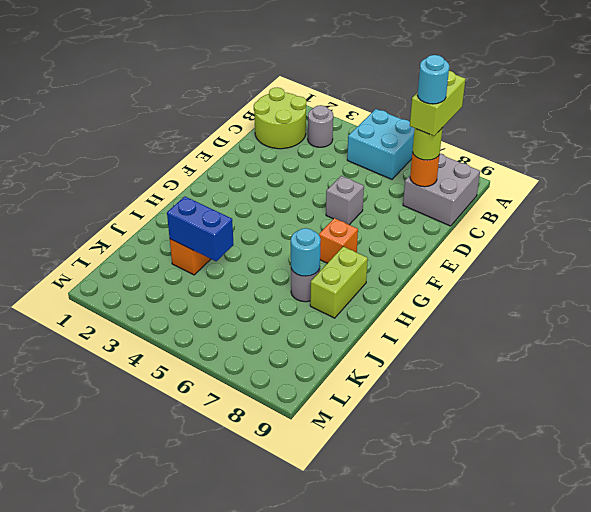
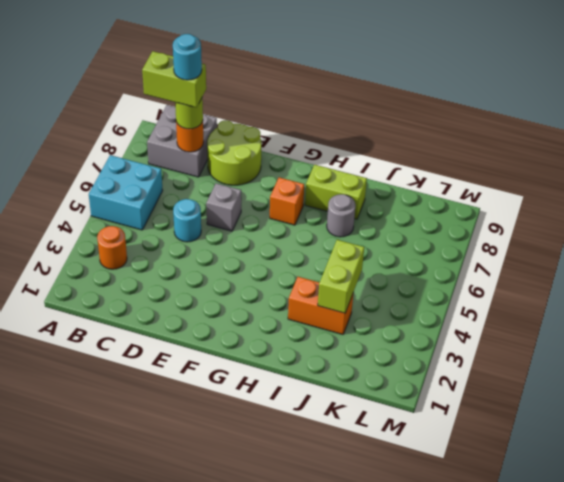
lime round brick B1:C2 level 1 -> lime round brick D8:E9 level 1
grey round brick B3 level 1 -> orange round brick B3 level 1
cyan round brick I7 level 2 -> cyan round brick D5 level 1
blue brick J3:J4 level 2 -> lime brick J3:J4 level 2

